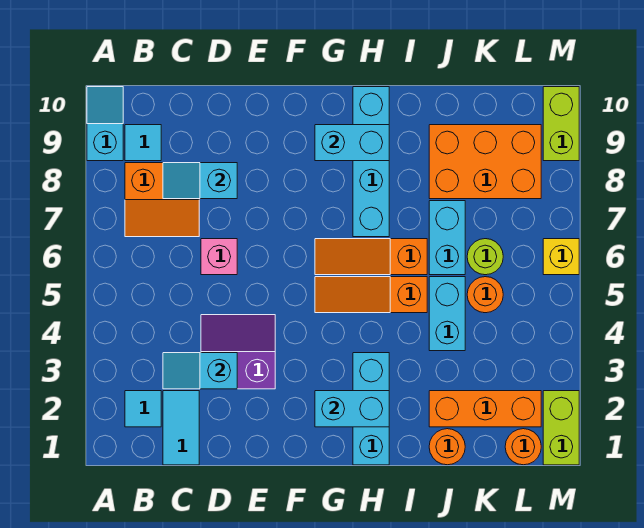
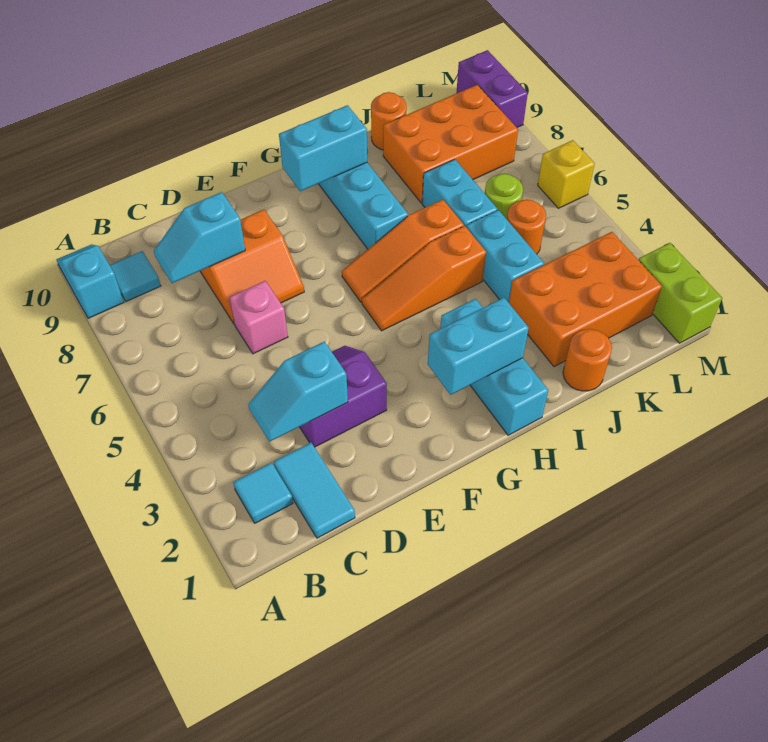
orange slope B7:C8 level 1 top 8 -> orange slope D7:E8 level 1 top 8
orange brick J2:L2 level 1 -> orange brick J2:L3 level 1
orange round brick L1 level 1 -> orange round brick J10 level 1
lime brick M9:M10 level 1 -> purple brick M9:M10 level 1

